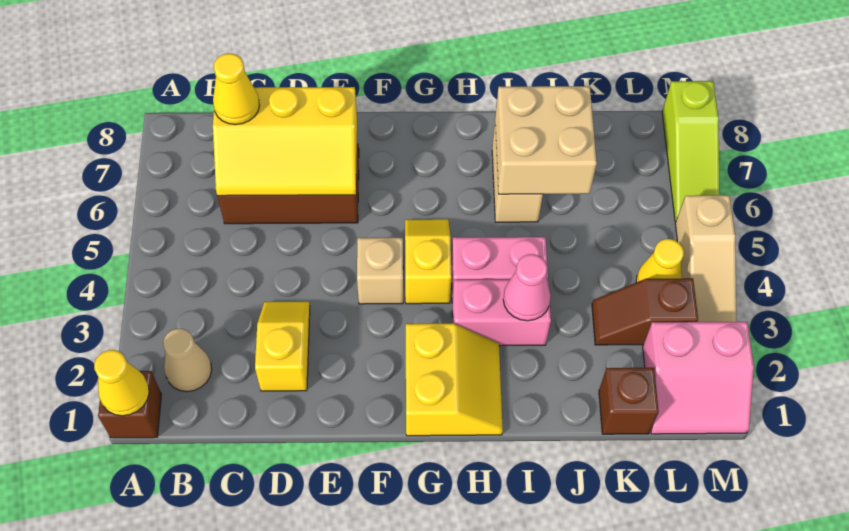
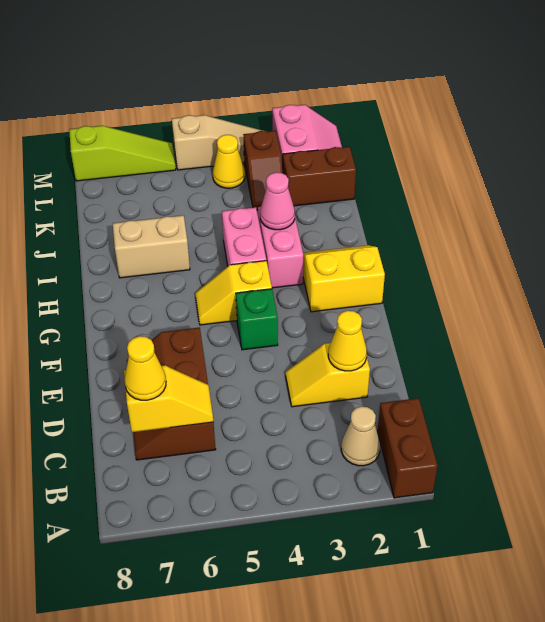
brown brick A1 level 1 -> brown brick A1:B1 level 1
yellow cone A1 level 2 -> yellow cone D2 level 2
yellow slope C6:E7 level 2 top 7 -> yellow slope C6:C7 level 2 top 7
tan brick F4 level 1 -> green brick F4 level 1
tan brick I6:J7 level 2 -> none
brown brick K1 level 1 -> brown brick K1:K2 level 1

